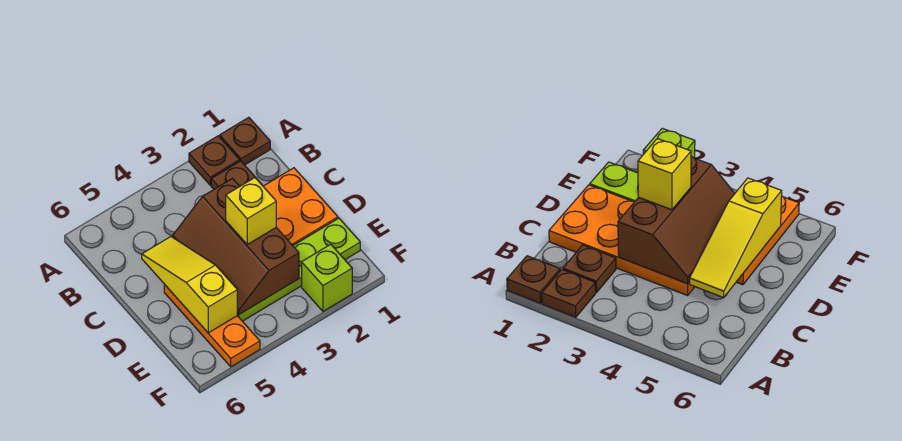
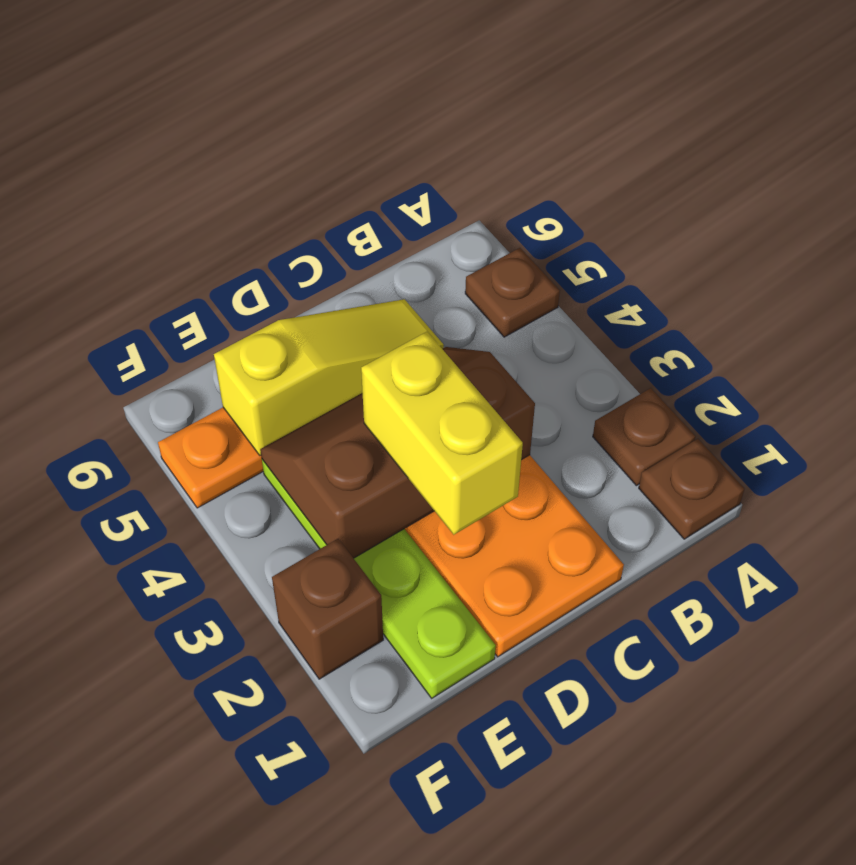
brown plate B2 level 1 -> brown plate A5 level 1
yellow brick D3 level 3 -> yellow brick D2:D3 level 3
lime brick F2 level 1 -> brown brick F2 level 1

